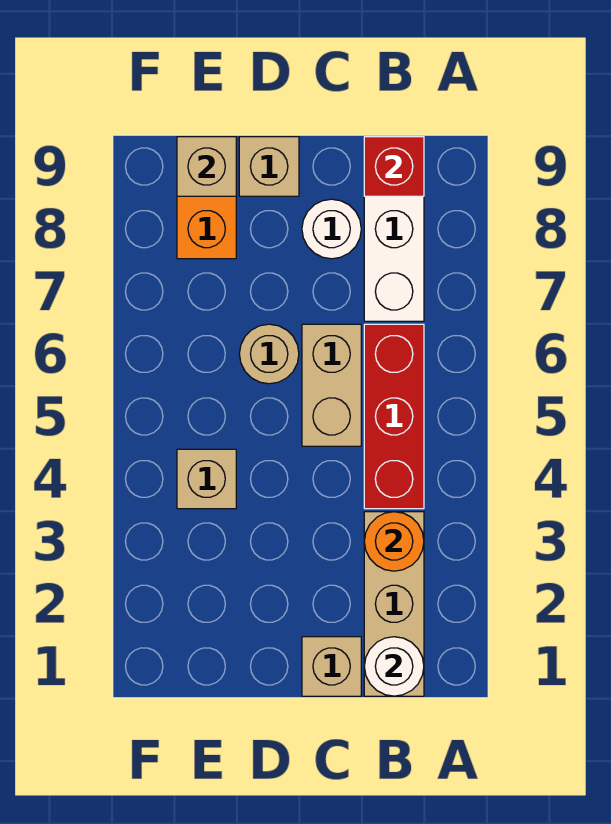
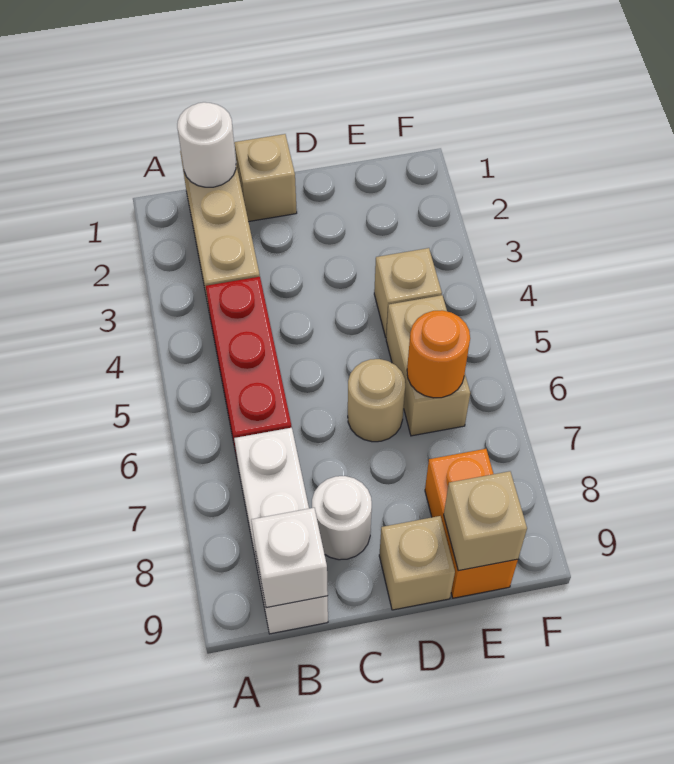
orange round brick B3 level 2 -> orange round brick E6 level 2
red brick B9 level 2 -> white brick B9 level 2
tan brick C5:C6 level 1 -> tan brick E5:E6 level 1

